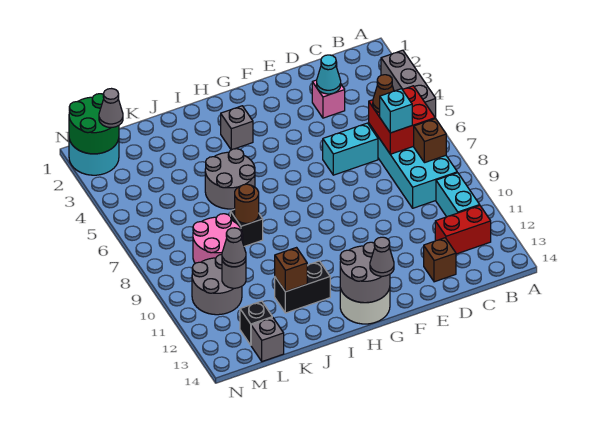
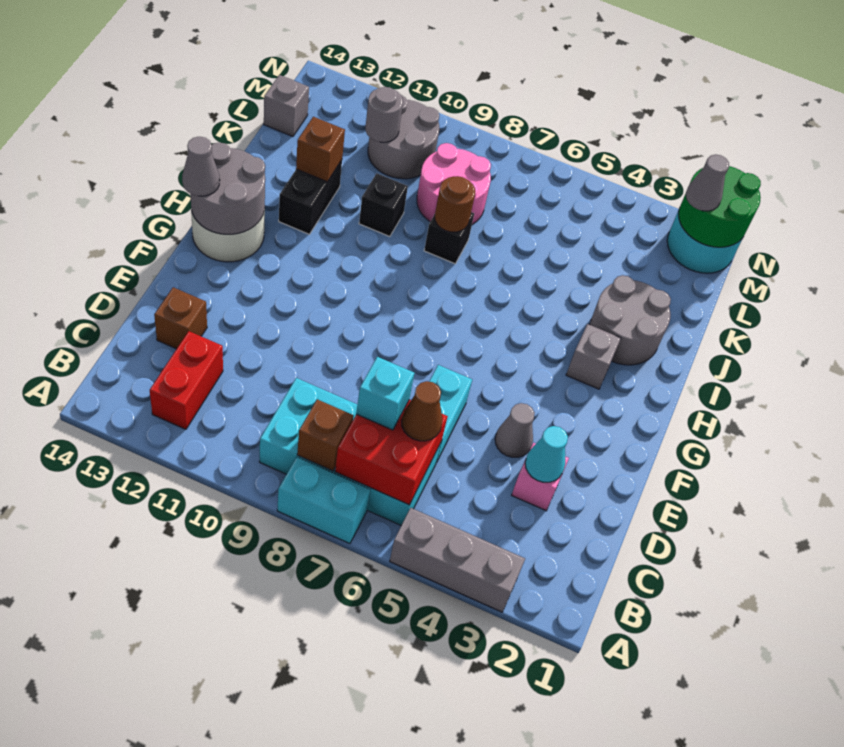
cyan brick B10:B11 level 1 -> cyan brick A7:A8 level 1
grey round brick I5:J6 level 1 -> grey round brick I2:J3 level 1
grey cone L11 level 3 -> grey cone E4 level 1
black brick L13 level 1 -> black brick J10 level 1

